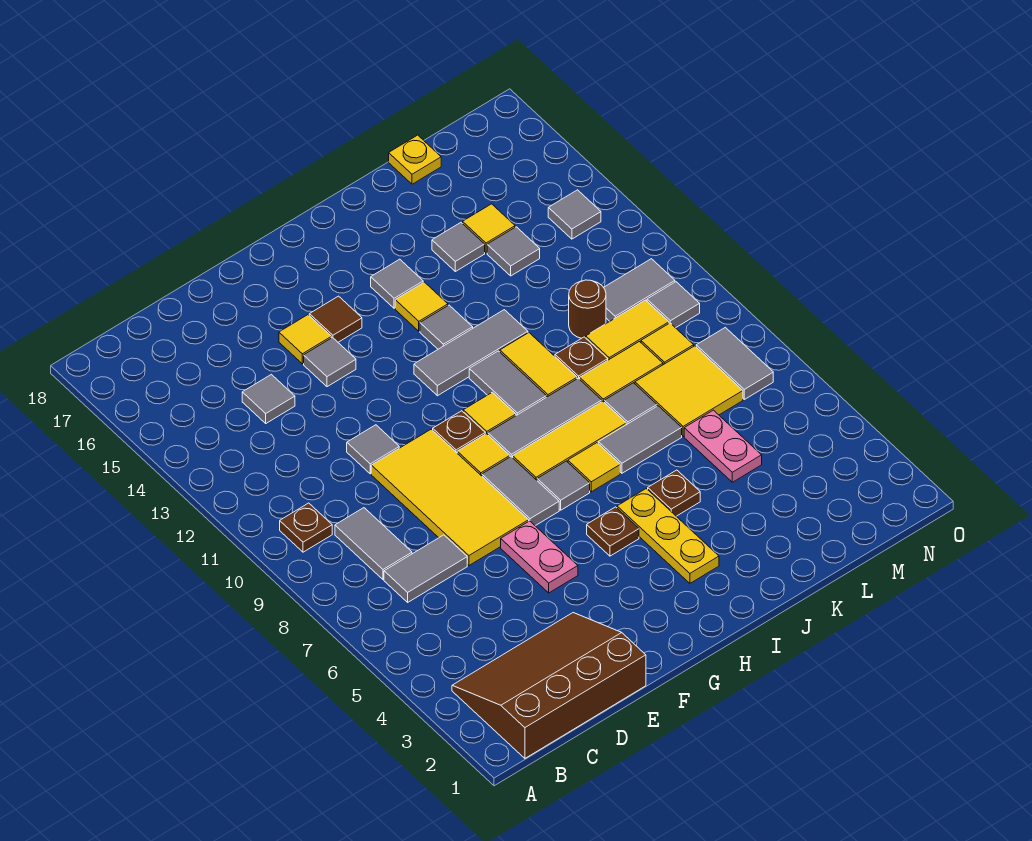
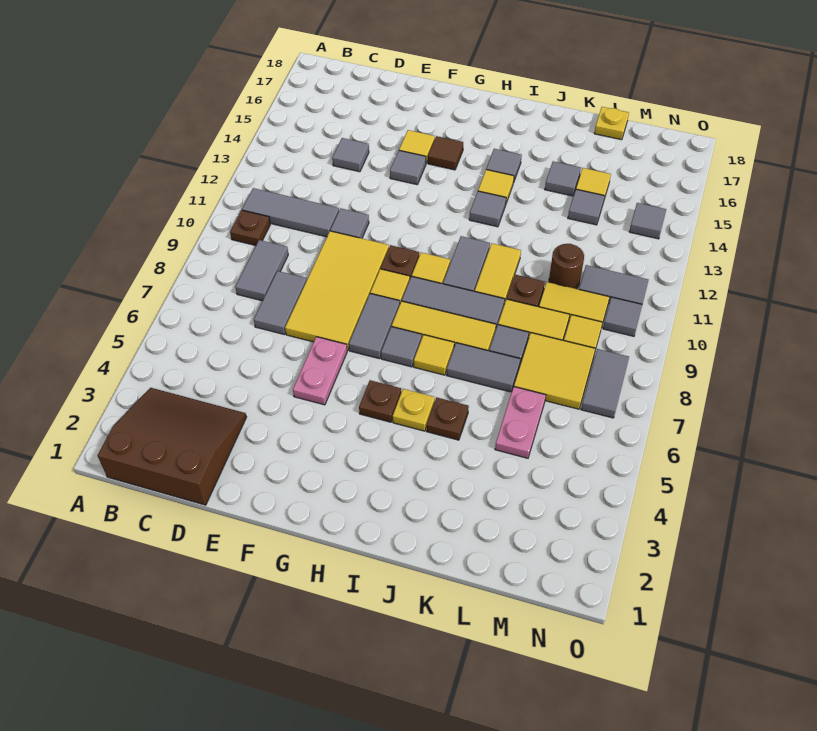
brown slope B1:E3 level 1 top 1 -> brown slope B1:D3 level 1 top 1
grey tile C7:D7 level 1 -> grey tile D7:D8 level 1
grey tile H12:J12 level 1 -> grey tile B11:D11 level 1
yellow plate I3:I5 level 1 -> yellow plate I5 level 1

